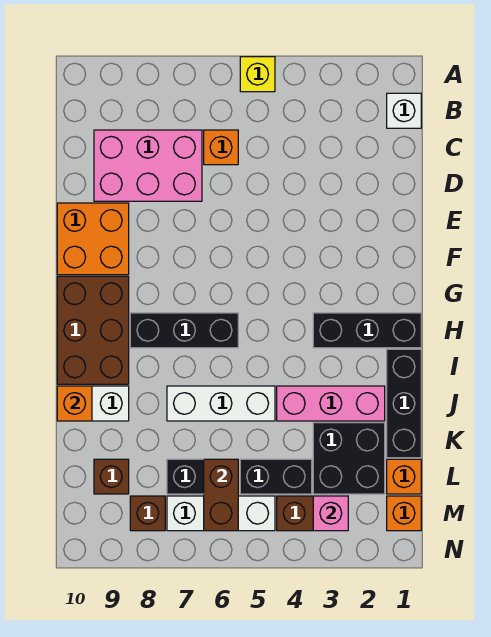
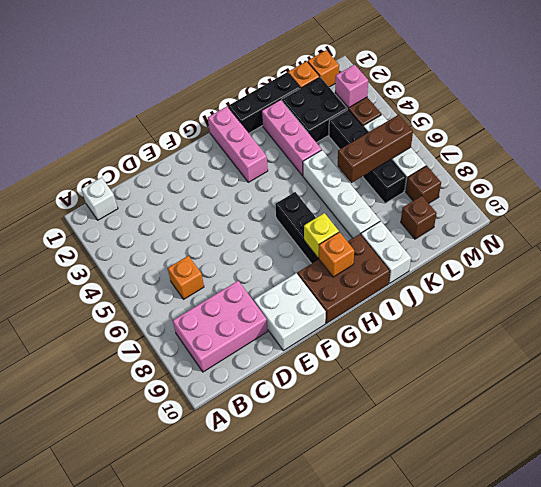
yellow brick A5 level 1 -> yellow brick H8 level 2
pink brick C7:D9 level 1 -> pink brick B8:D9 level 1
orange brick E9:F10 level 1 -> white brick E9:F10 level 1
black brick H1:H3 level 1 -> pink brick H1:H3 level 1
white brick J5:J7 level 1 -> white brick J5:J8 level 1
orange brick J10 level 2 -> orange brick H9 level 2
brown brick L6:M6 level 2 -> brown brick K6:M6 level 2

